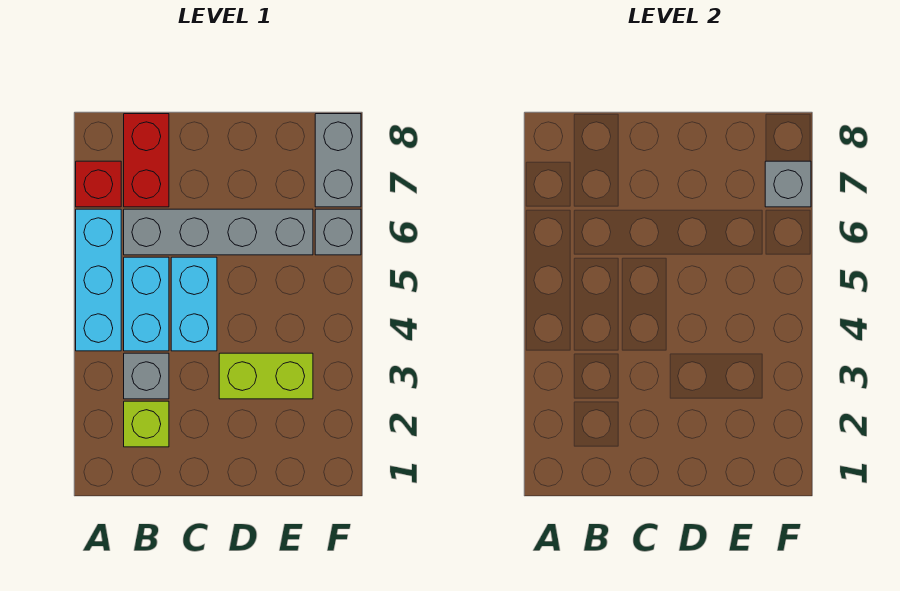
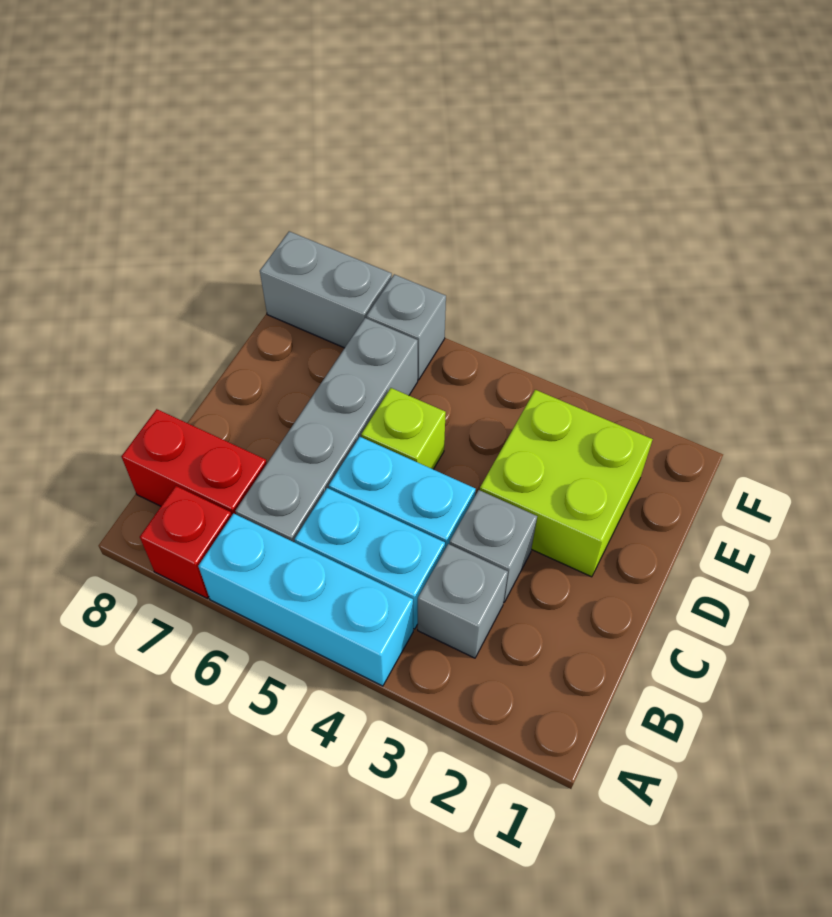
lime brick B2 level 1 -> lime brick D5 level 1
lime brick D3:E3 level 1 -> lime brick D2:E3 level 1
grey brick F7 level 2 -> grey brick C3 level 1

